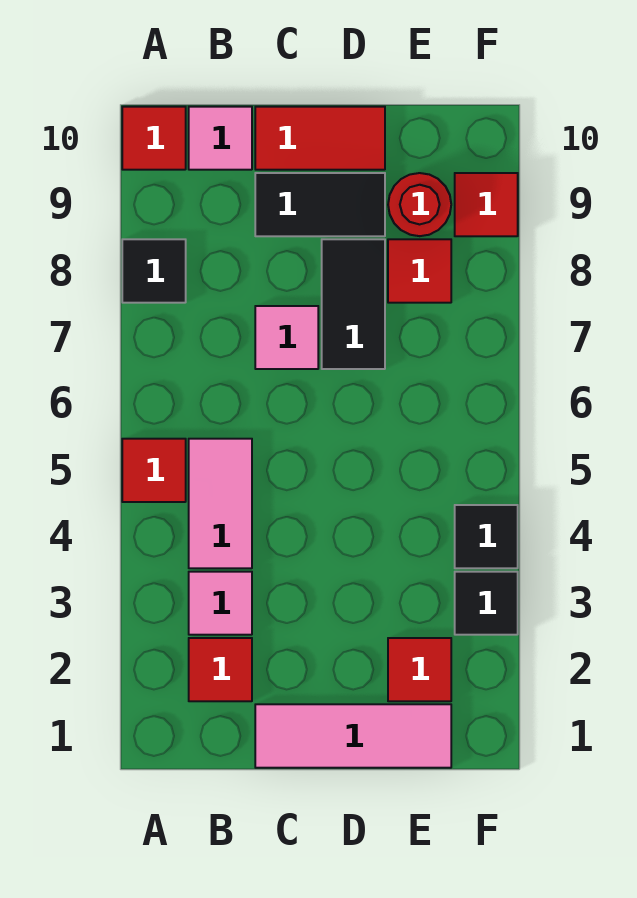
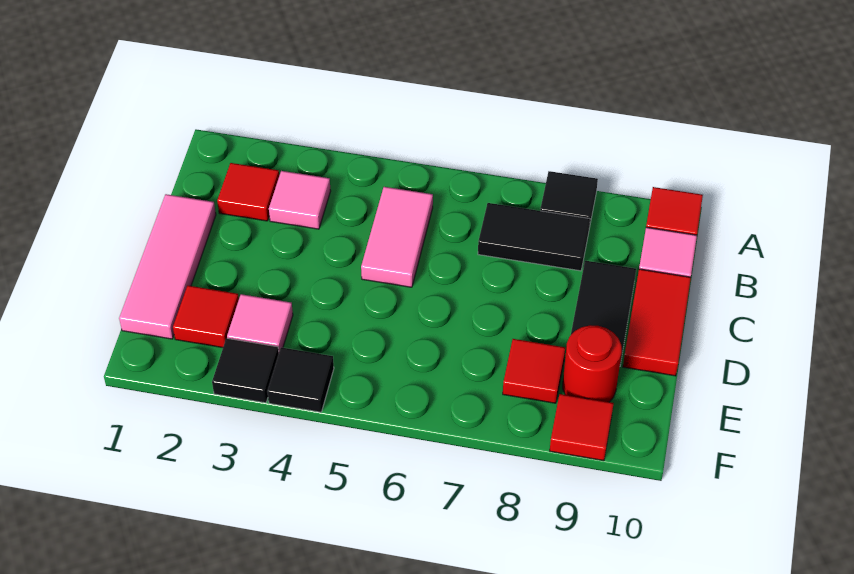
red tile A5 level 1 -> none
pink tile B4:B5 level 1 -> pink tile B5:C5 level 1
pink tile C7 level 1 -> pink tile E3 level 1
black tile D7:D8 level 1 -> black tile B7:B8 level 1

